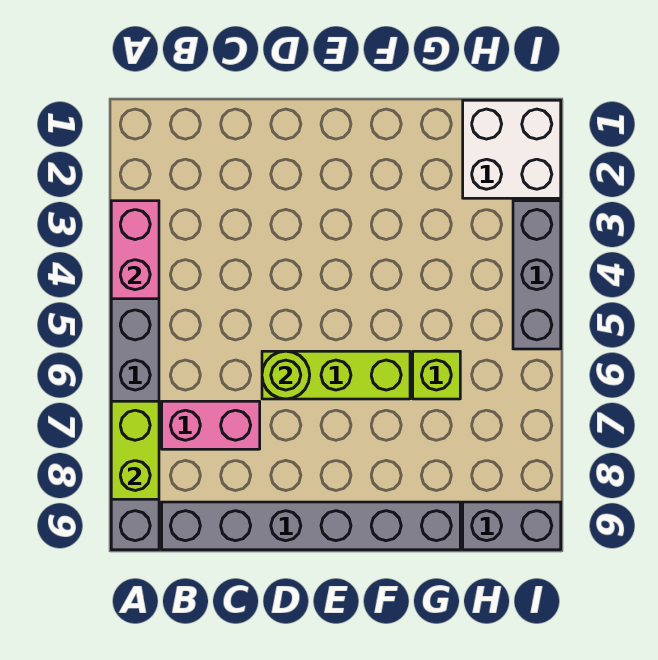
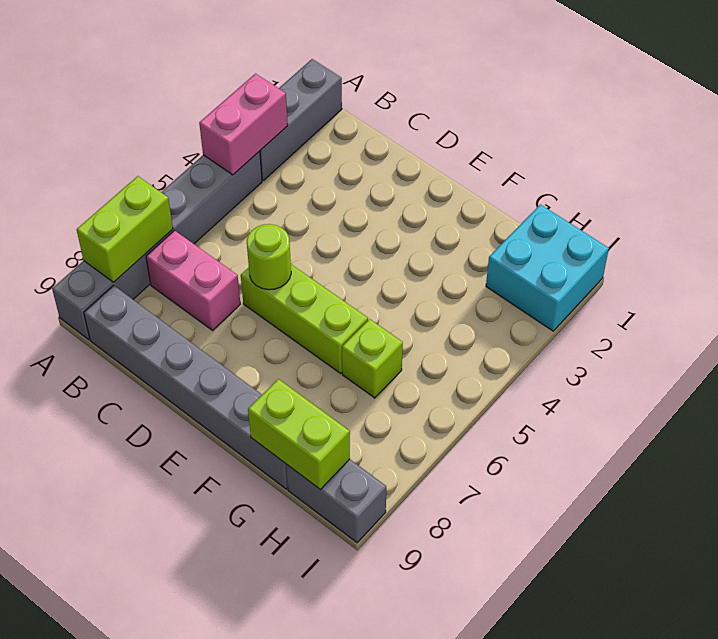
none -> lime brick G9:H9 level 2
white brick H1:I2 level 1 -> cyan brick H1:I2 level 1
grey brick I3:I5 level 1 -> grey brick A1:A3 level 1

